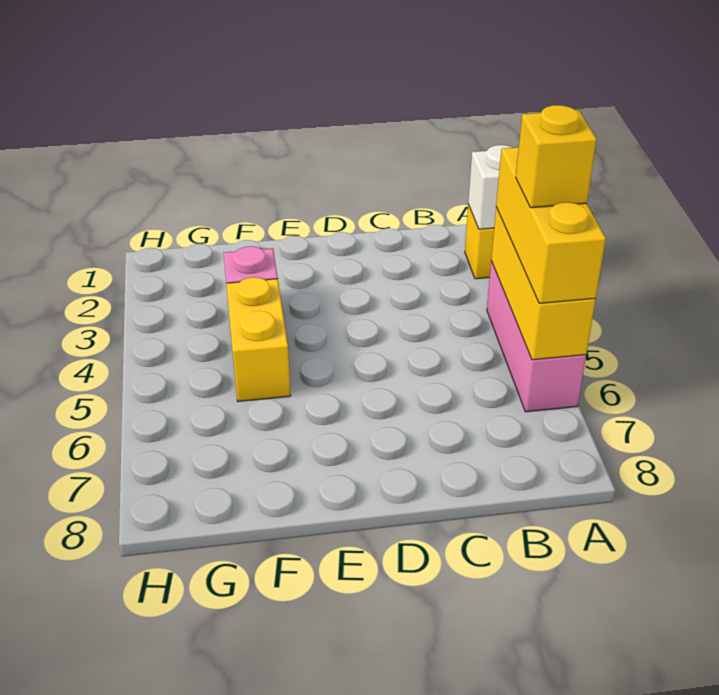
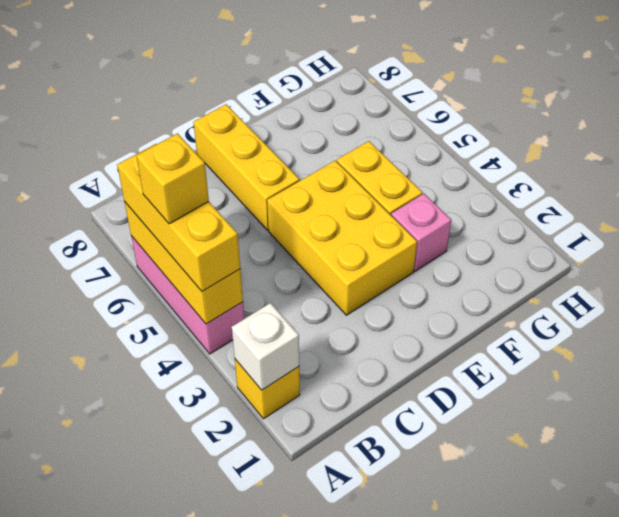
none -> yellow brick D3:E5 level 1
none -> yellow brick D6:D8 level 1

